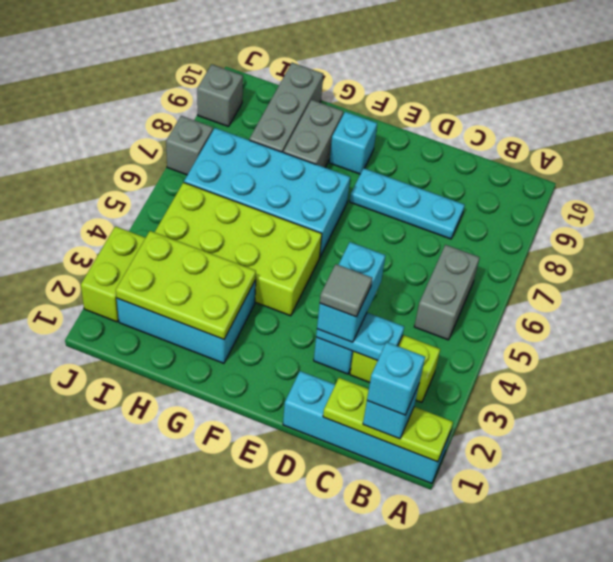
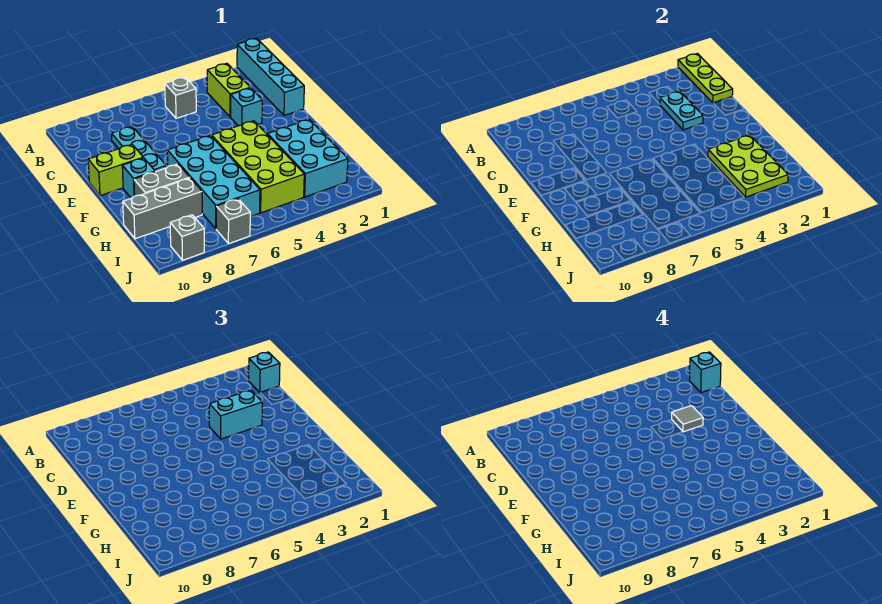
grey brick B5:B6 level 1 -> grey brick B5 level 1
lime brick J2:J3 level 1 -> lime brick E9:E10 level 1

